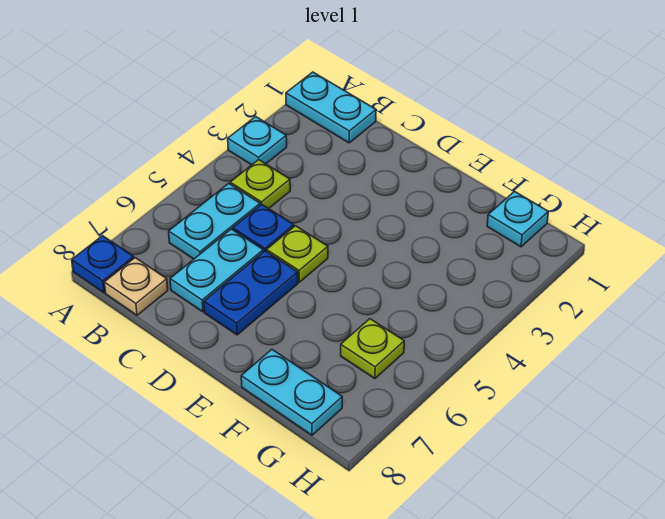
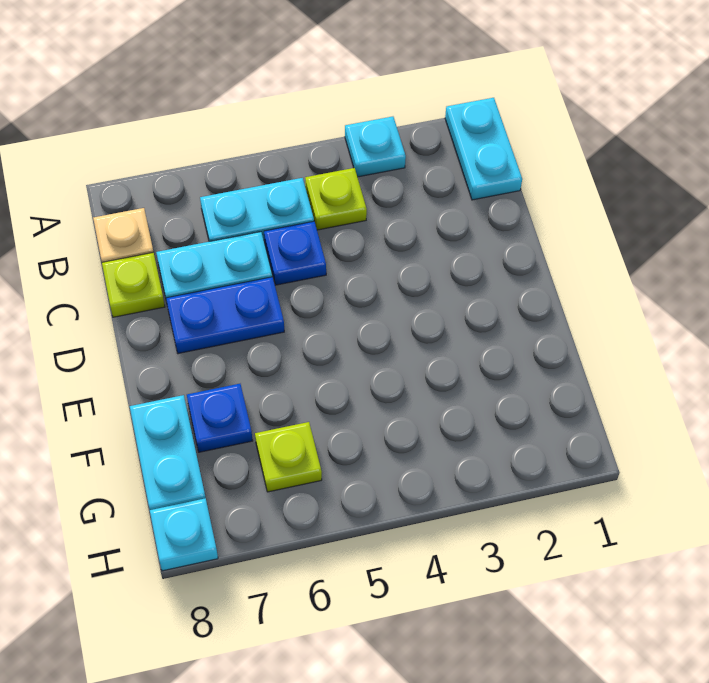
blue plate A8 level 1 -> blue plate F7 level 1
lime plate D5 level 1 -> lime plate C8 level 1
cyan plate G1 level 1 -> cyan plate H8 level 1

